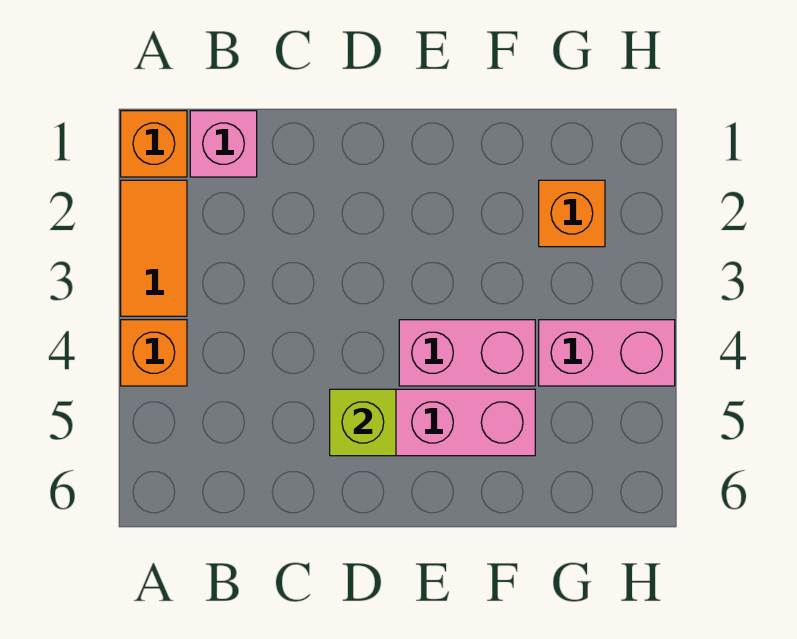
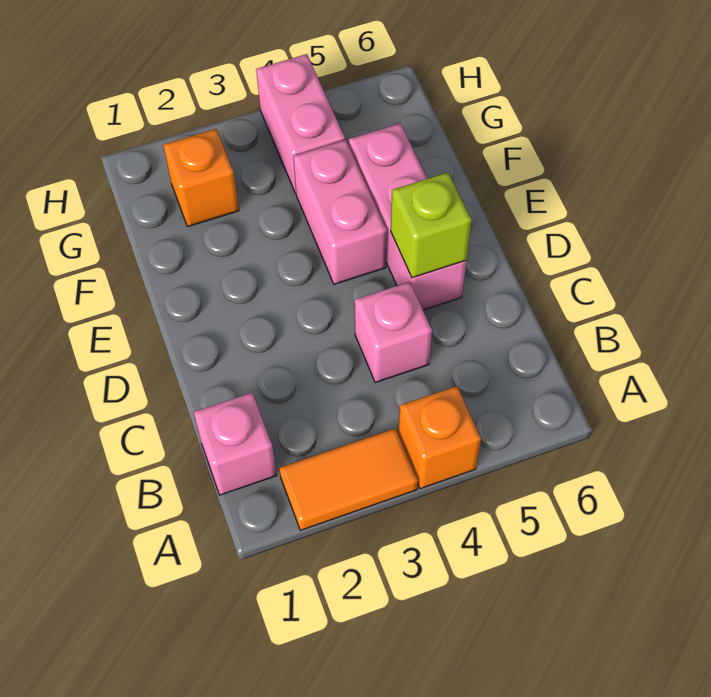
orange brick A1 level 1 -> none
none -> pink brick C4 level 1

